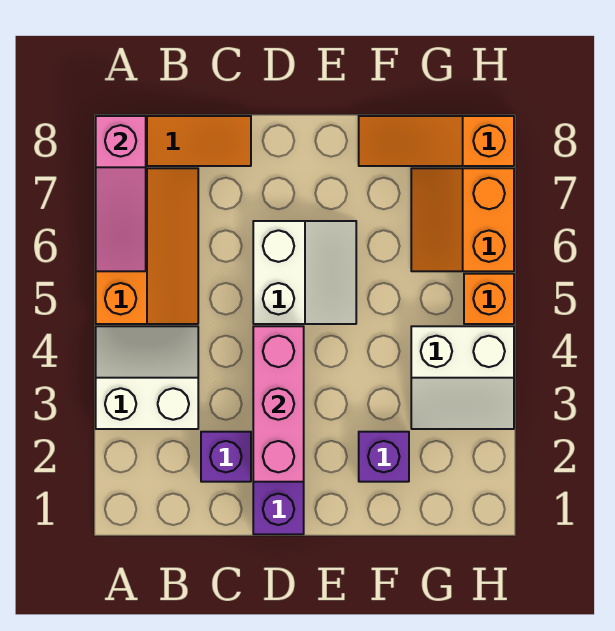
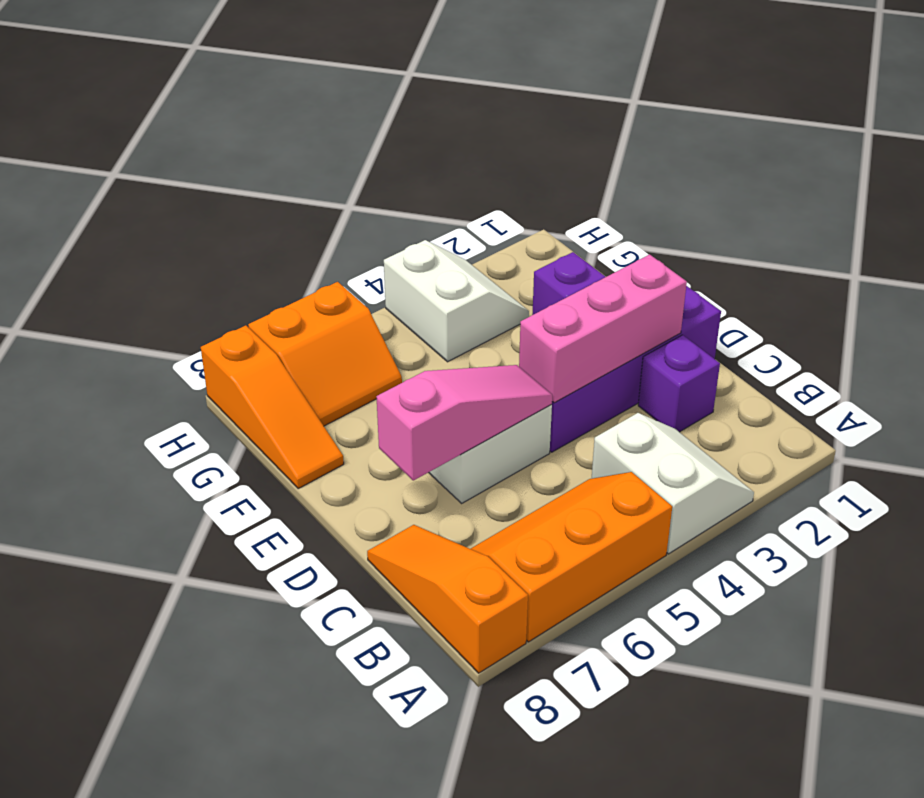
white slope A3:B4 level 1 top 3 -> white slope A3:B4 level 1 top 4
pink slope A6:A8 level 2 top 8 -> pink slope D5:D7 level 2 top 7
orange brick H5 level 1 -> none

